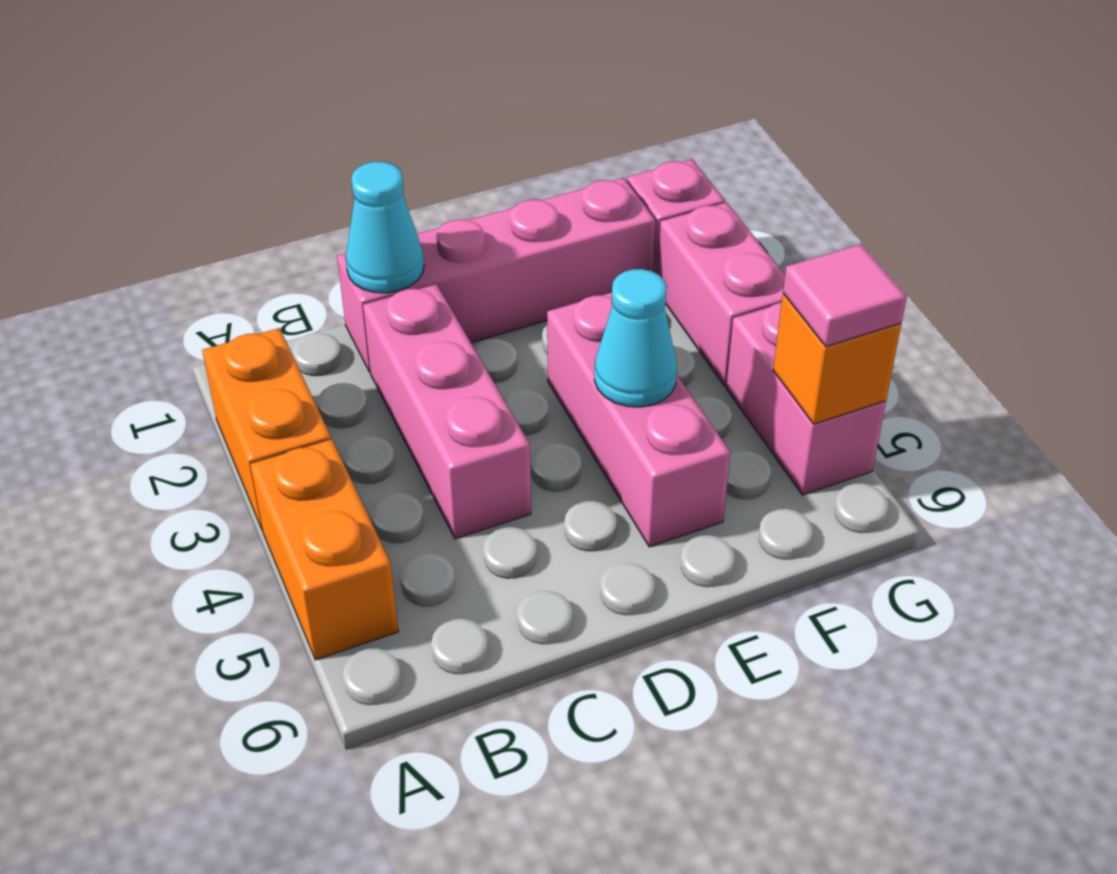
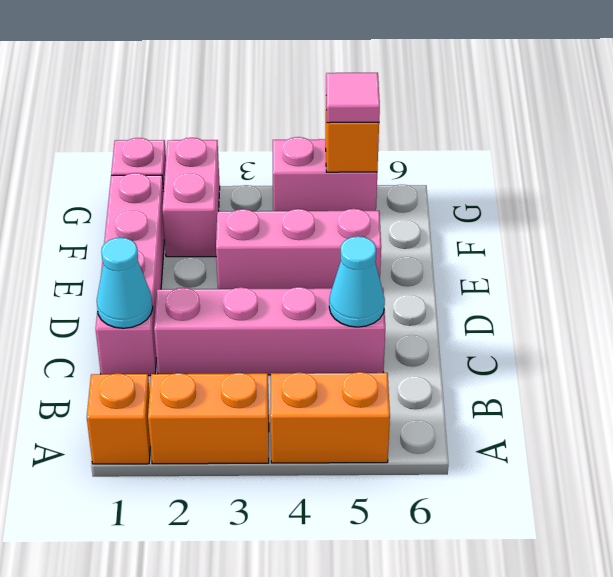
none -> orange brick A1 level 1
pink brick C2:C4 level 1 -> pink brick C2:C5 level 1
cyan cone E4 level 2 -> cyan cone C5 level 2
pink brick G2:G3 level 1 -> pink brick F2:G2 level 1

